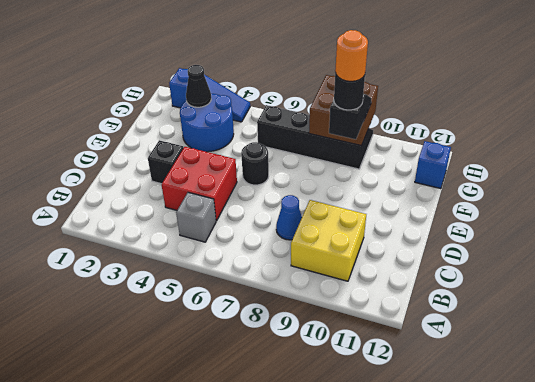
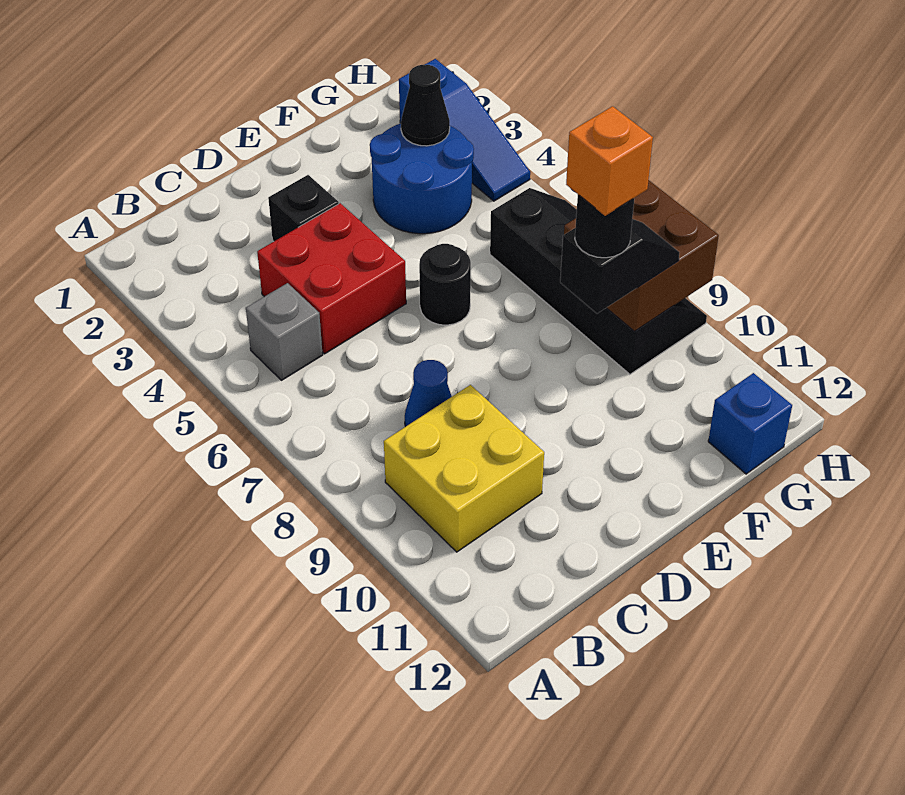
orange round brick F9 level 5 -> orange brick F9 level 5

